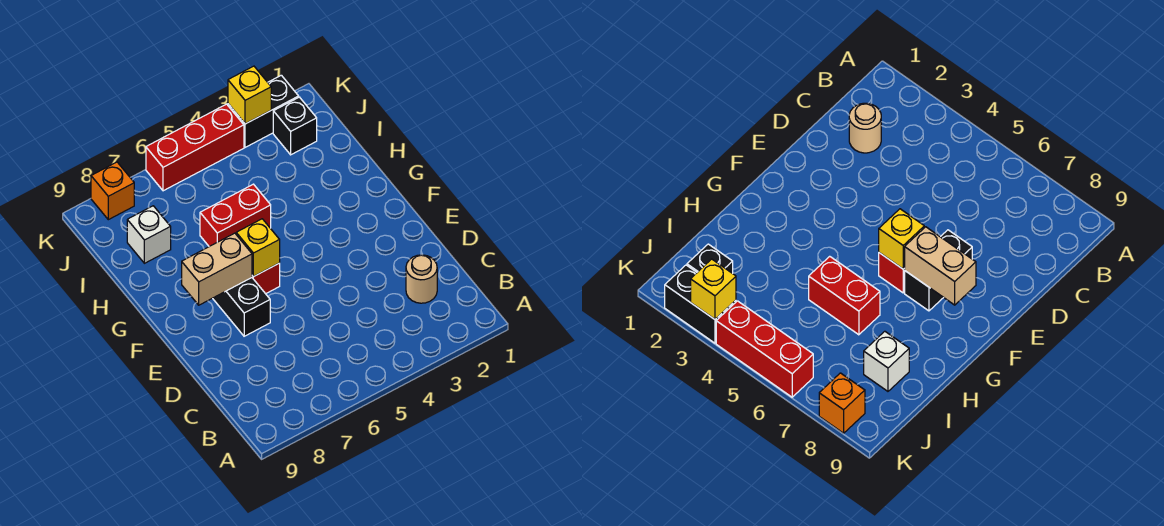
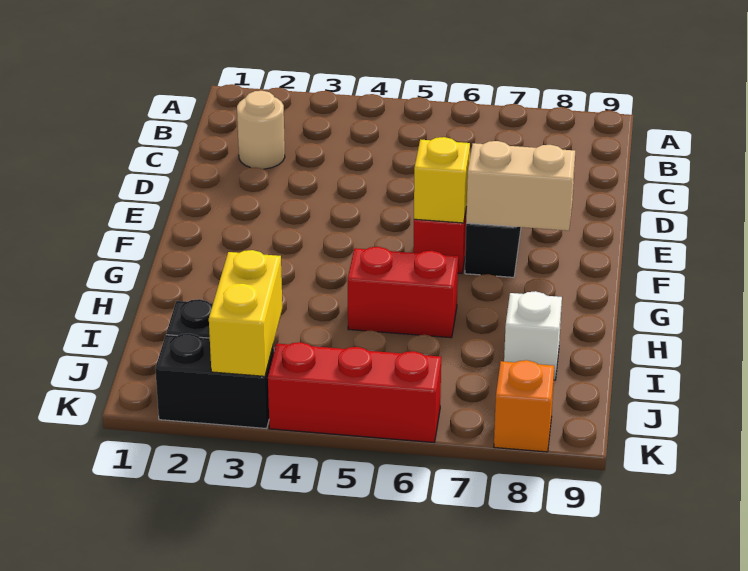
yellow brick K3 level 2 -> yellow brick J3:K3 level 2

